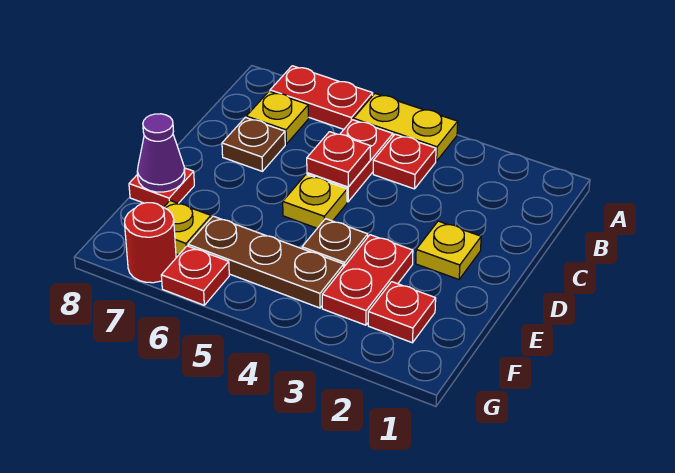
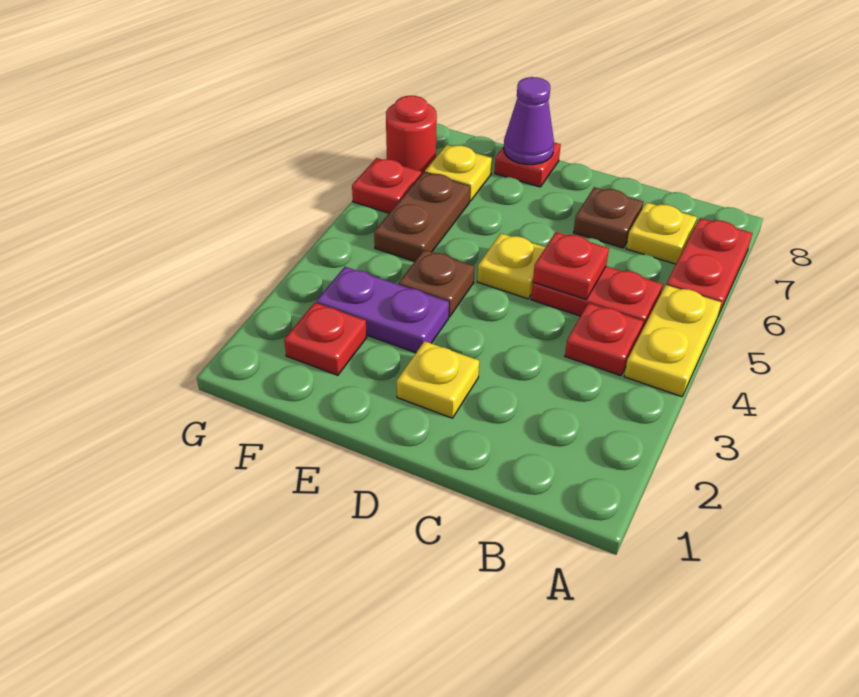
red plate E3:F3 level 1 -> purple plate E3:F3 level 1
brown plate F4:F6 level 1 -> brown plate F5:F6 level 1

